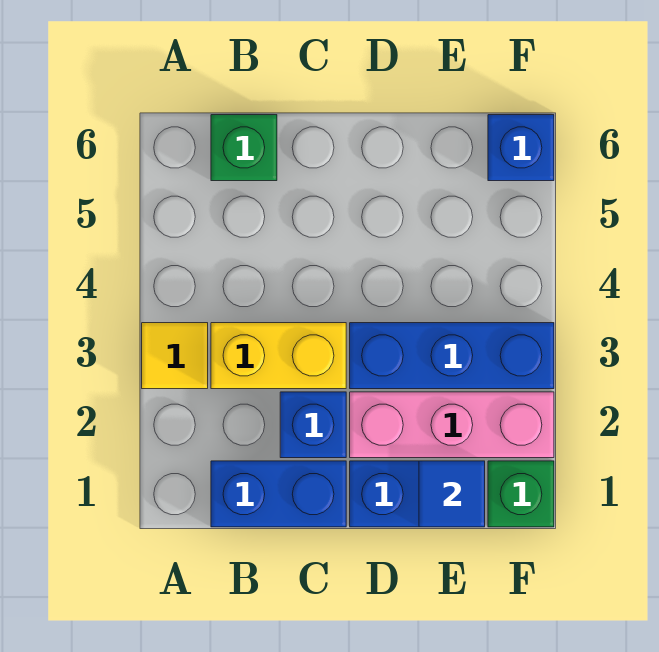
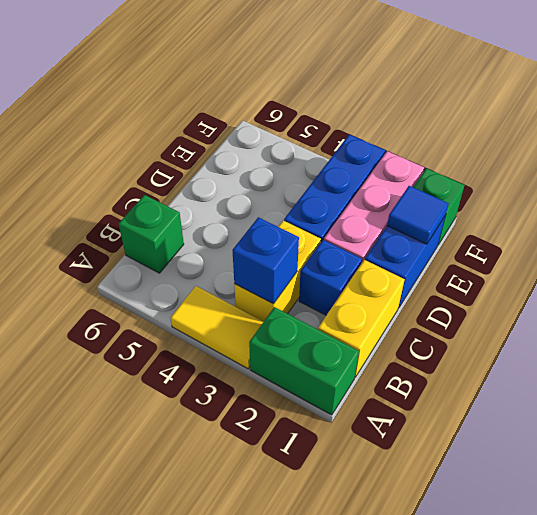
none -> green brick A1:A2 level 1
yellow tile A3 level 1 -> yellow tile A3:A4 level 1
blue brick B1:C1 level 1 -> yellow brick B1:C1 level 1
blue brick F6 level 1 -> blue brick B3 level 2

